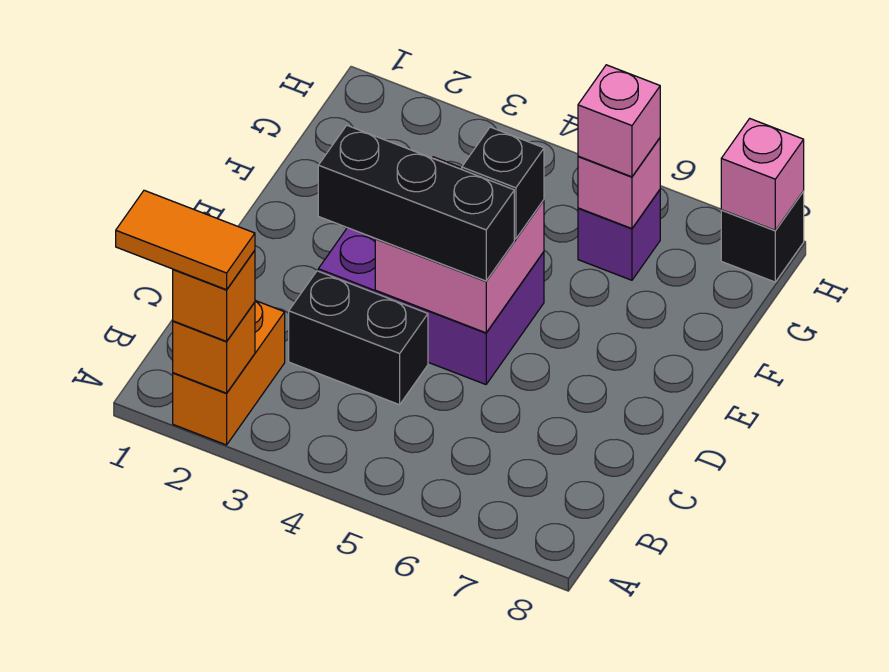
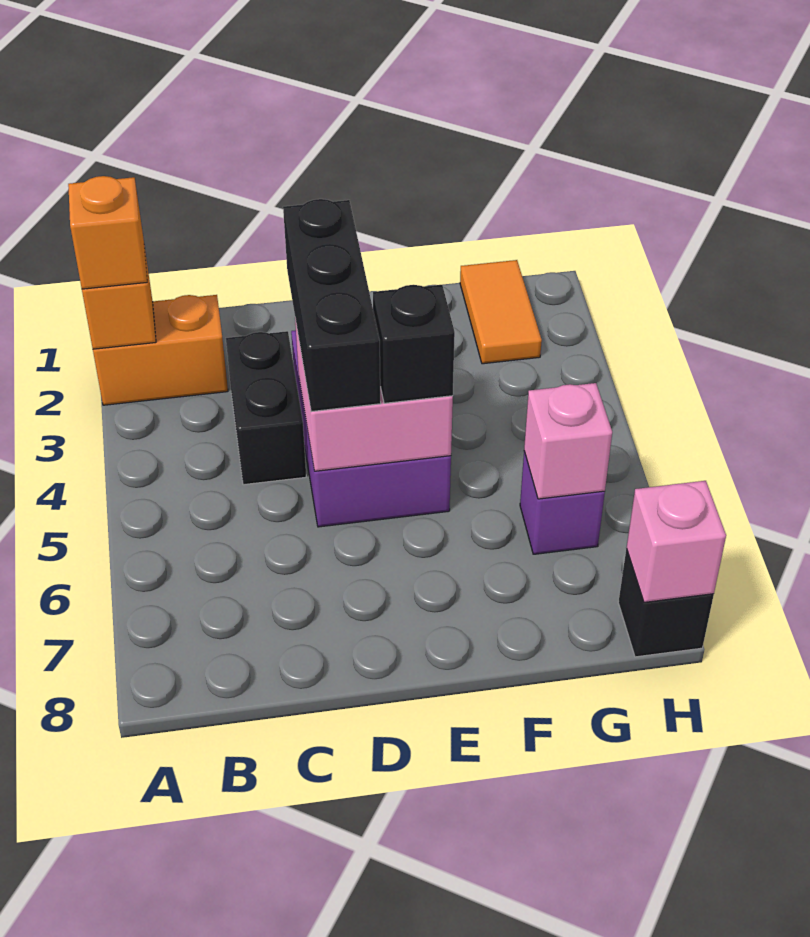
orange tile A1:A2 level 4 -> orange tile G1:G2 level 1
pink brick G6 level 3 -> none

